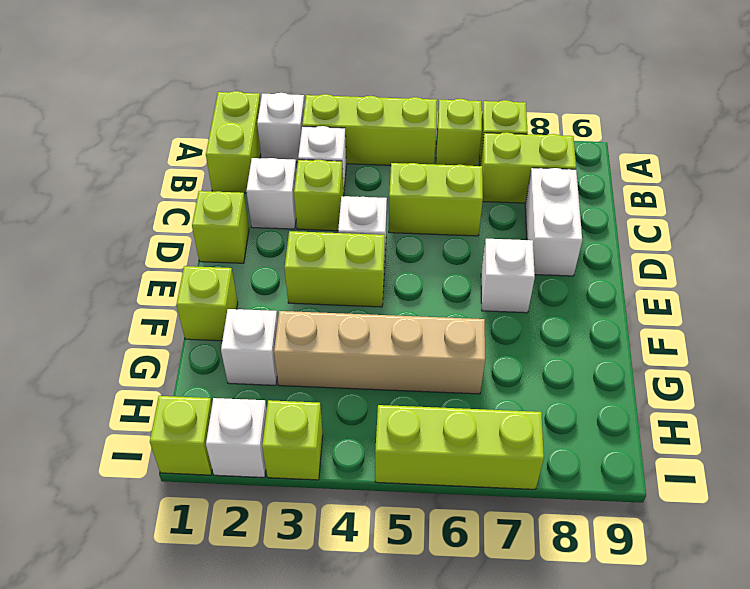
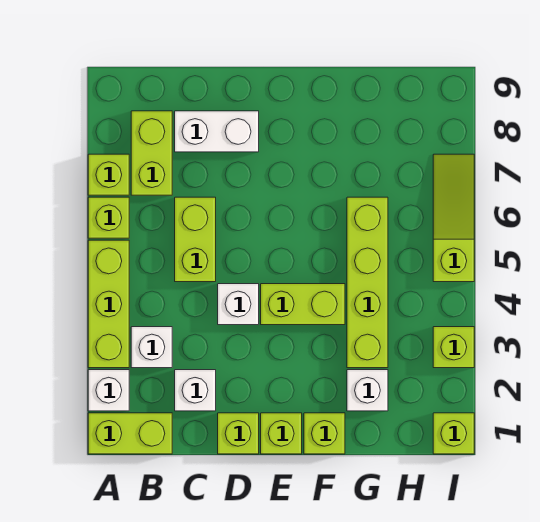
lime brick C3 level 1 -> lime brick E1 level 1
lime brick E3:E4 level 1 -> lime brick E4:F4 level 1
white brick E7 level 1 -> none
tan brick G3:G6 level 1 -> lime brick G3:G6 level 1
white brick I2 level 1 -> none
lime brick I5:I7 level 1 -> lime slope I5:I7 level 1 top 5

